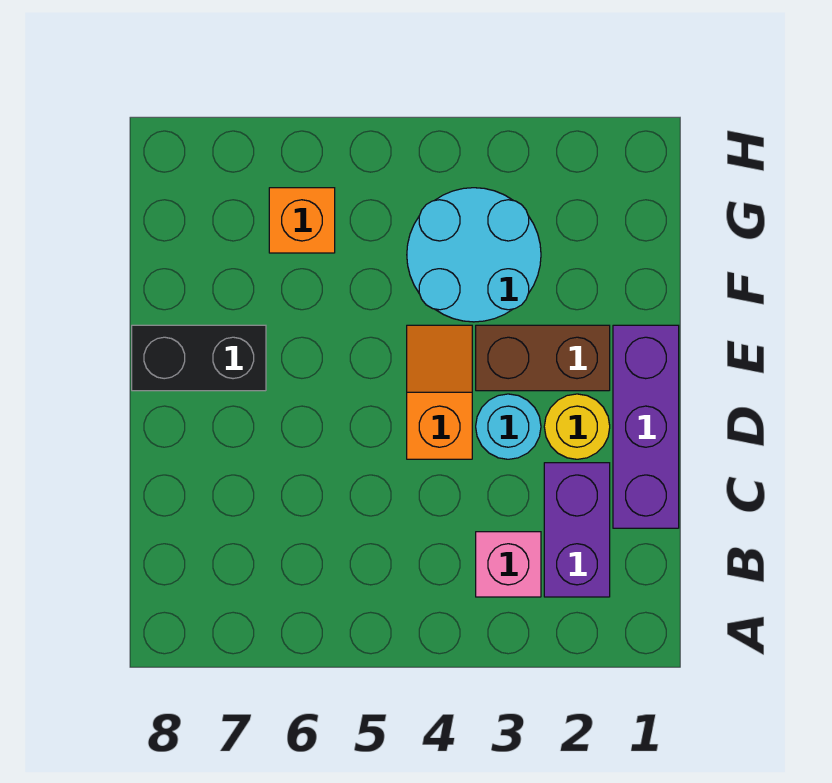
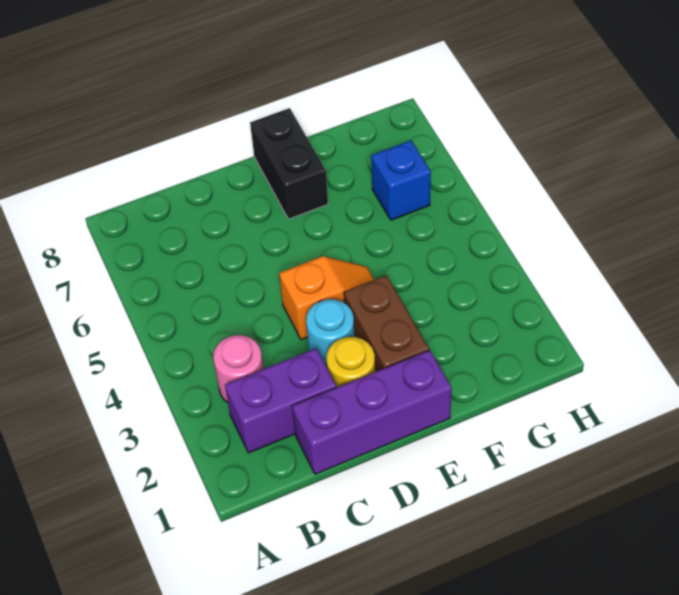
pink brick B3 level 1 -> pink round brick B3 level 1
cyan round brick F3:G4 level 1 -> none
orange brick G6 level 1 -> blue brick G6 level 1

